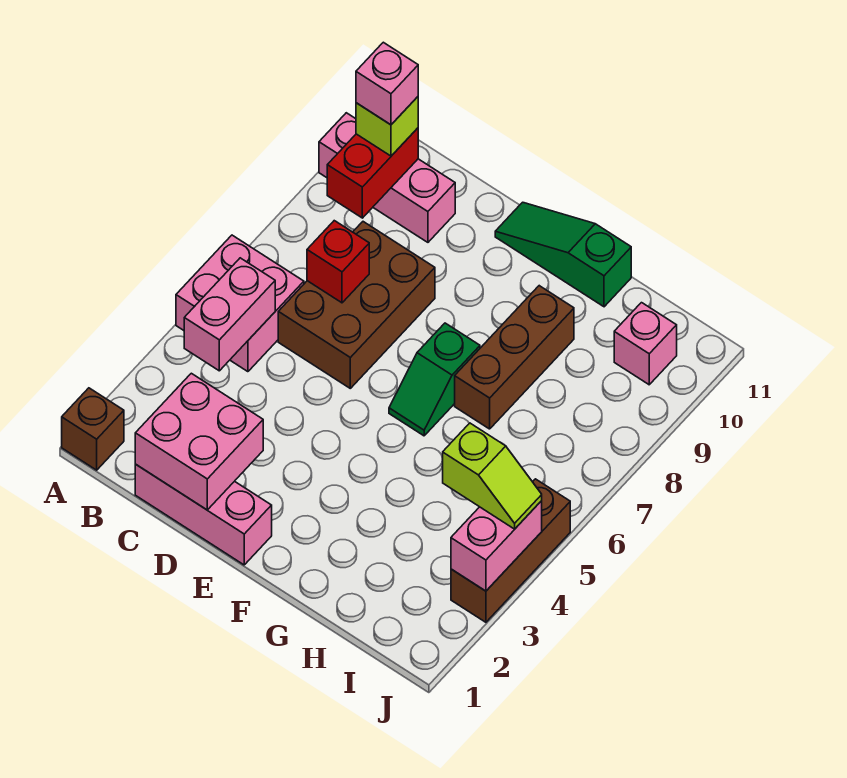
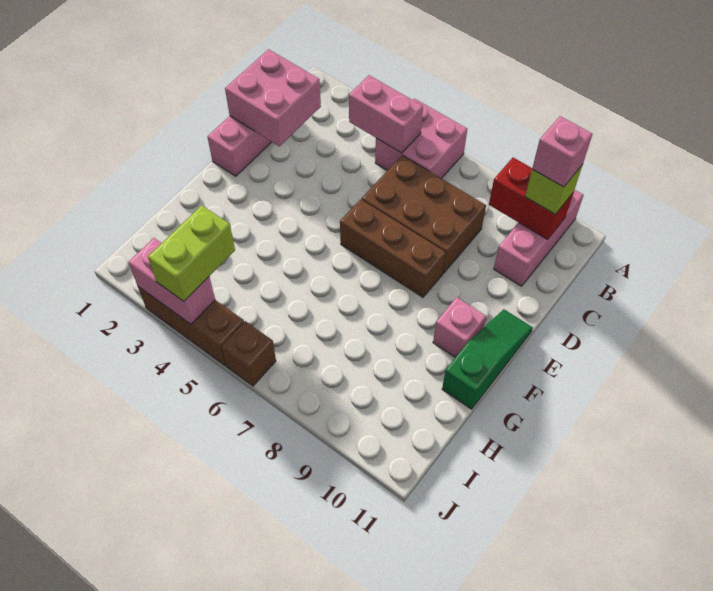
brown brick A1 level 1 -> brown brick J6 level 1
red brick C7 level 2 -> none
green slope F6:F7 level 1 top 7 -> none
brown brick G7:G9 level 1 -> brown brick E6:E8 level 1
lime slope I4:J4 level 3 top I -> lime brick I4:J4 level 3
pink brick I10 level 1 -> pink brick F10 level 1

